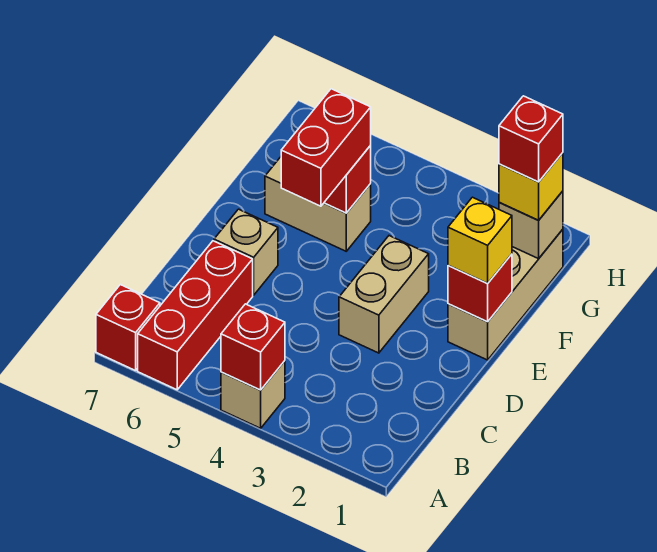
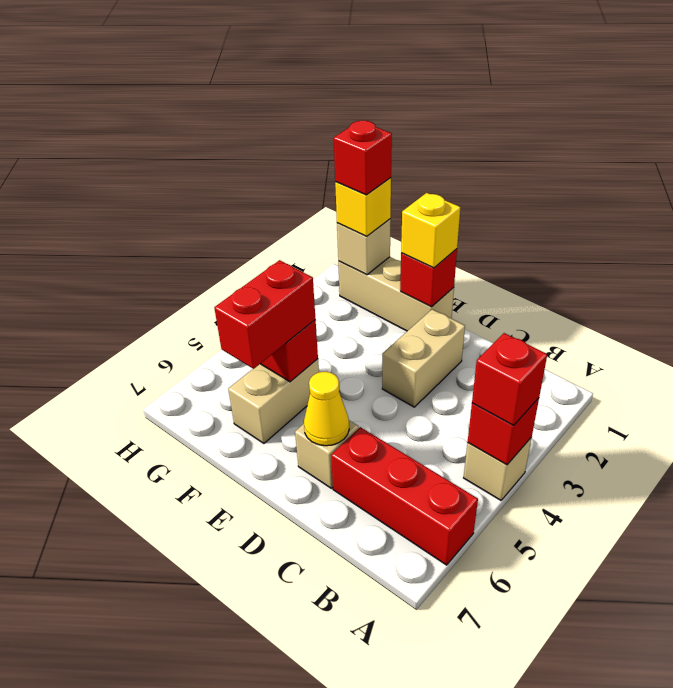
red brick A7 level 1 -> red brick A4 level 3
tan brick D3:E3 level 1 -> tan brick D2:D3 level 1
none -> yellow cone D6 level 2
red brick E5:F5 level 3 -> red brick F5:F6 level 3

